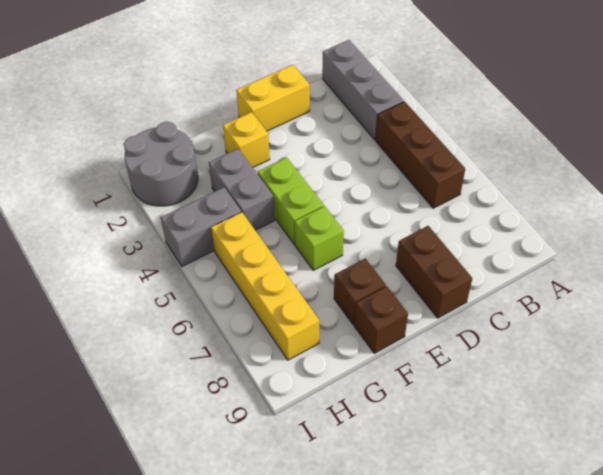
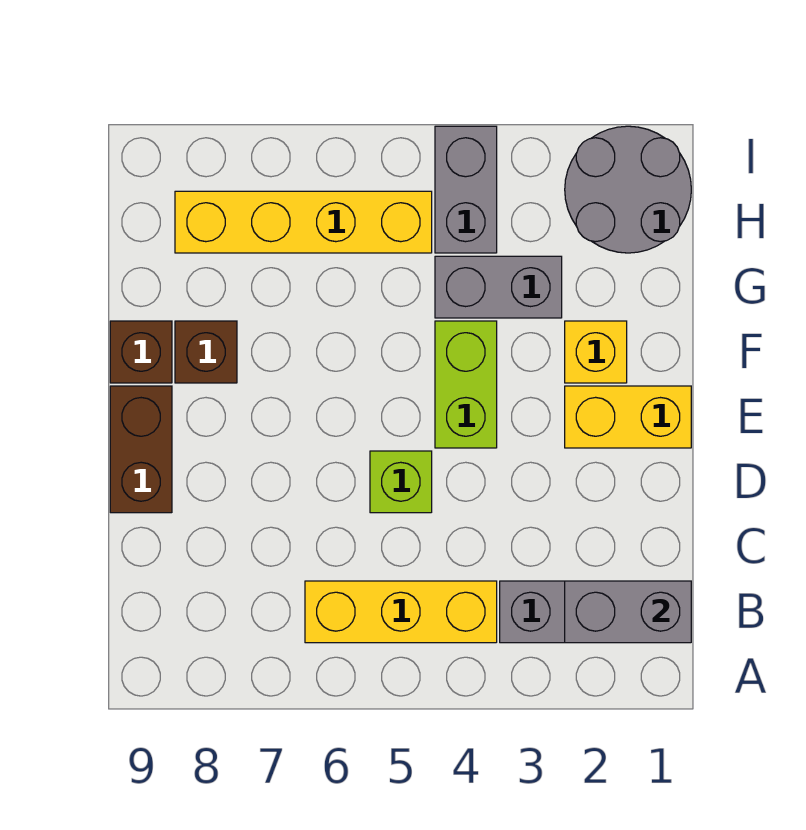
none -> grey brick B1:B2 level 2
brown brick B4:B6 level 1 -> yellow brick B4:B6 level 1
yellow brick D1:E1 level 1 -> yellow brick E1:E2 level 1
brown brick D8:D9 level 1 -> brown brick D9:E9 level 1
lime brick F4:F5 level 1 -> lime brick E4:F4 level 1
lime brick F6 level 1 -> lime brick D5 level 1

